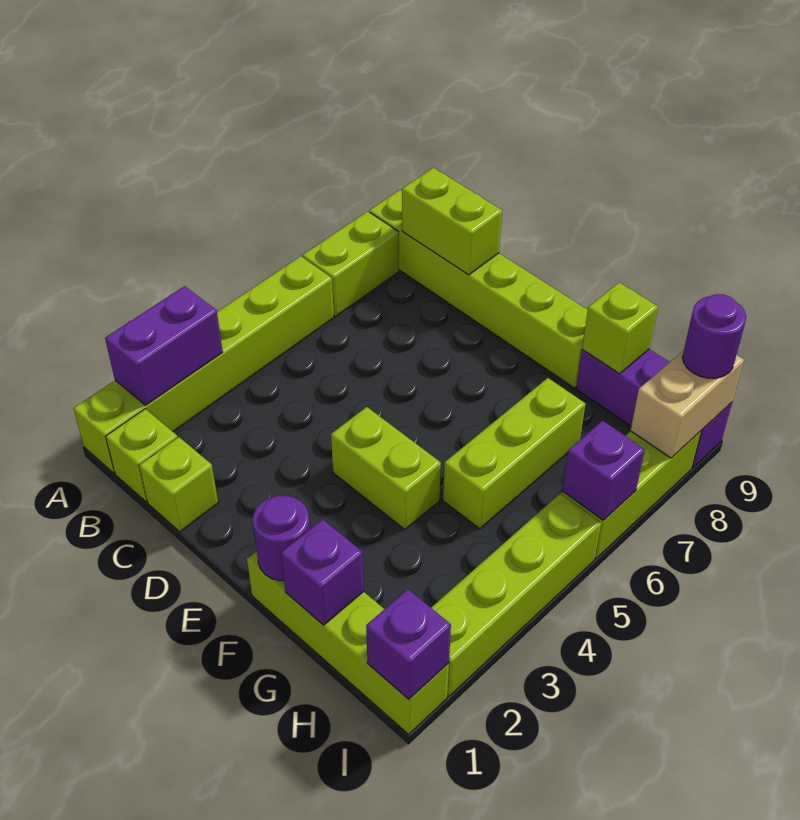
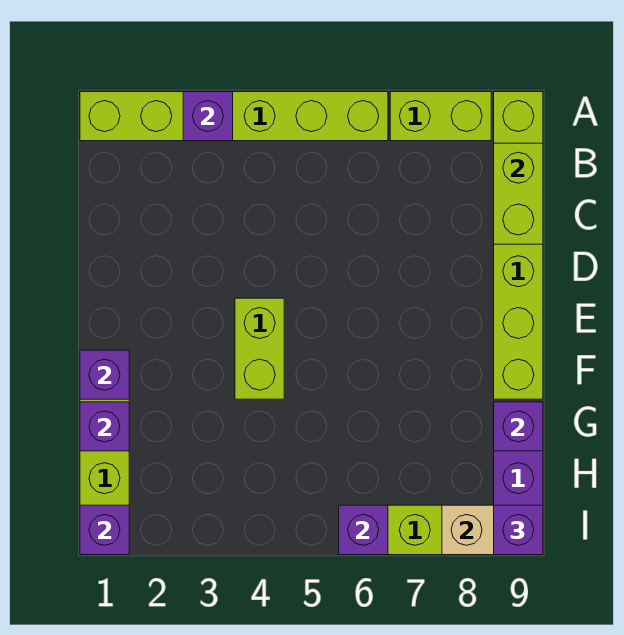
purple brick A2:A3 level 2 -> purple brick A3 level 2
lime brick B1 level 1 -> none
lime brick C1 level 1 -> none
purple round brick F1 level 2 -> purple brick F1 level 2
lime brick G5:G7 level 1 -> none
lime brick G9 level 2 -> purple brick G9 level 2
lime brick I2:I5 level 1 -> none
purple round brick I9 level 3 -> purple brick I9 level 3

